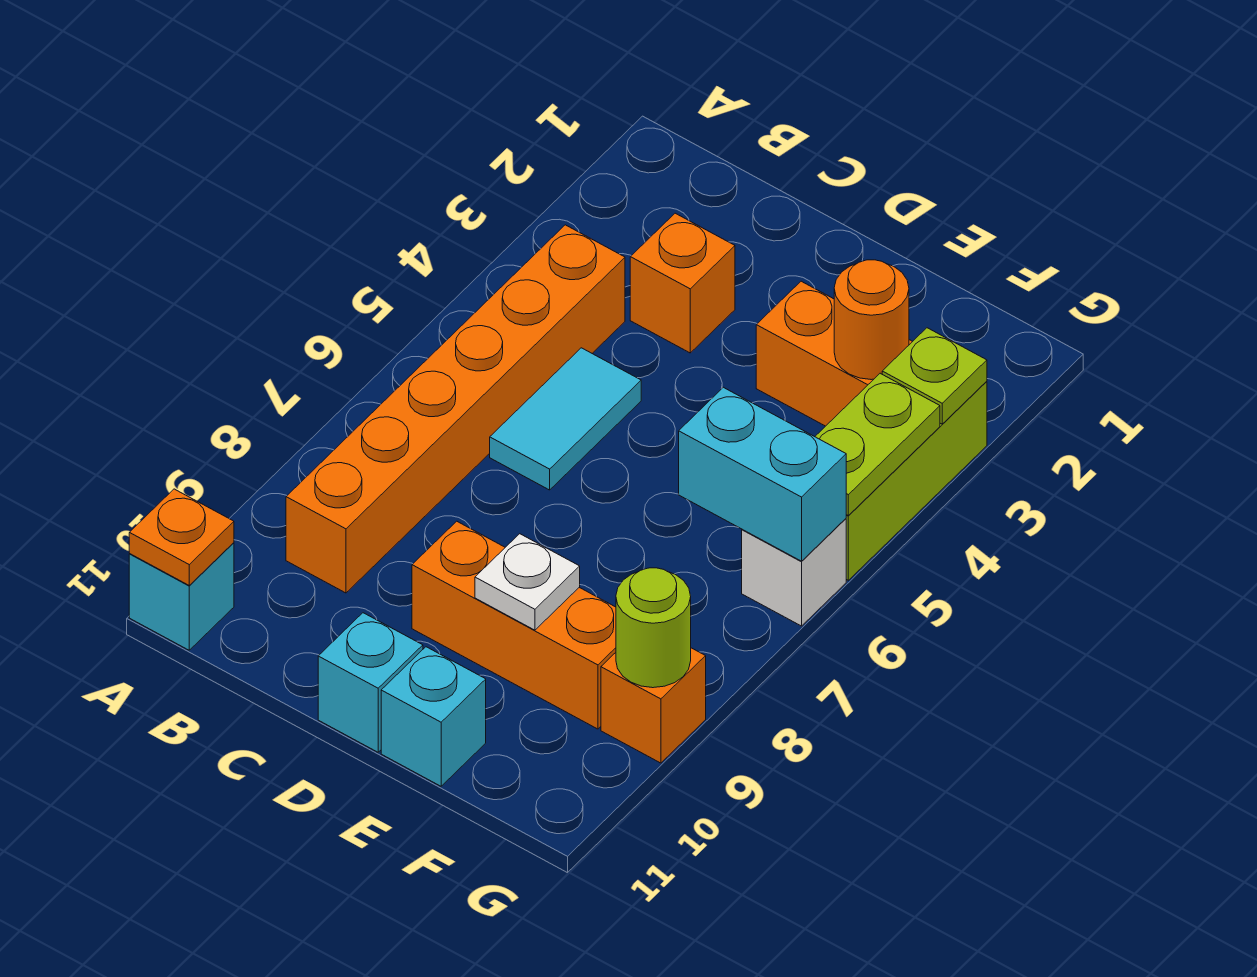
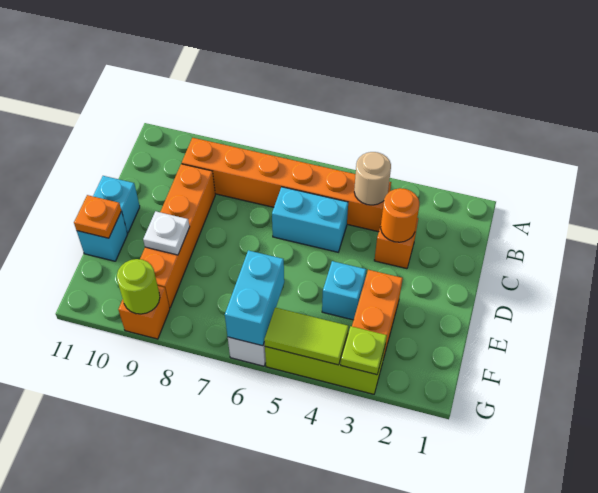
cyan brick A11 level 1 -> cyan brick E4 level 1
orange plate A11 level 2 -> orange plate E11 level 2
none -> tan round brick B4 level 2
cyan tile C5:C6 level 1 -> cyan brick C5:C6 level 1
orange brick D9:F9 level 1 -> orange brick C9:F9 level 1
orange round brick F3 level 2 -> orange round brick C3 level 2
lime plate G4:G5 level 2 -> lime tile G4:G5 level 2

